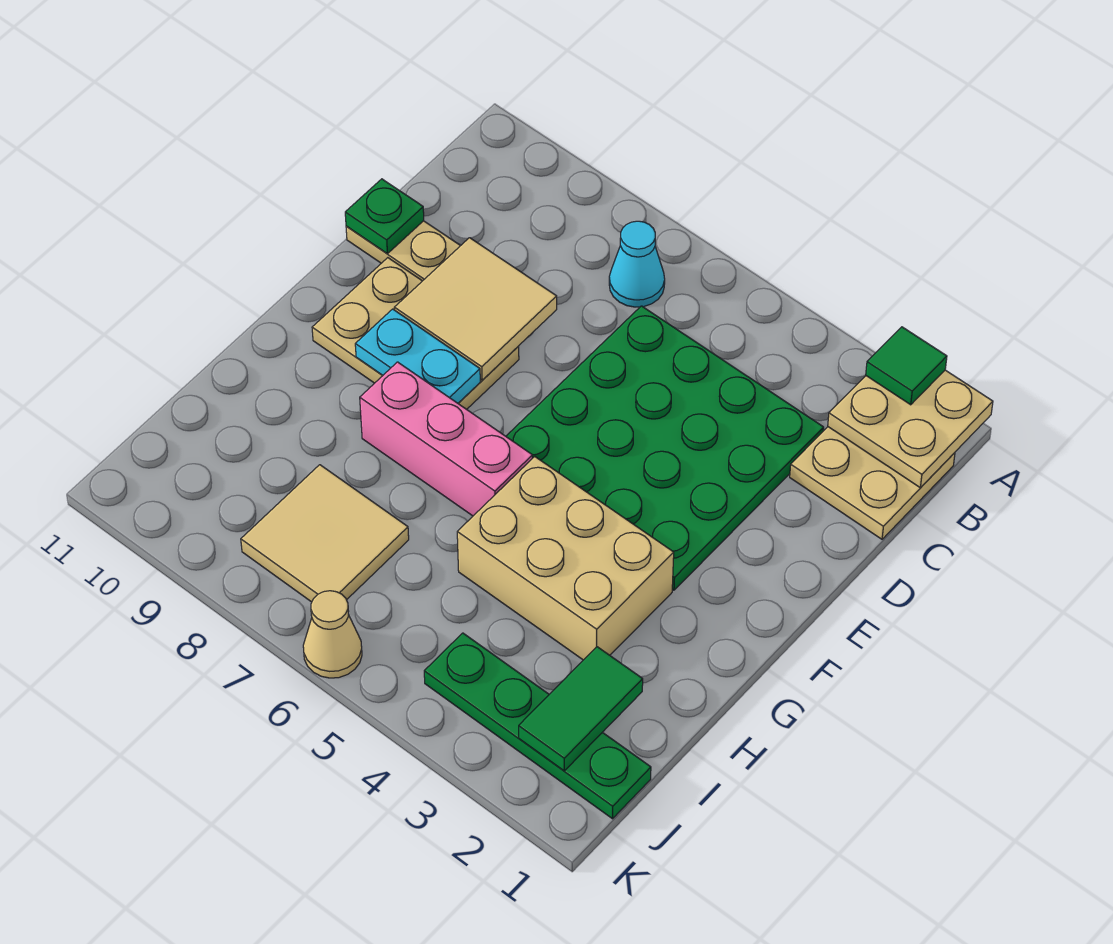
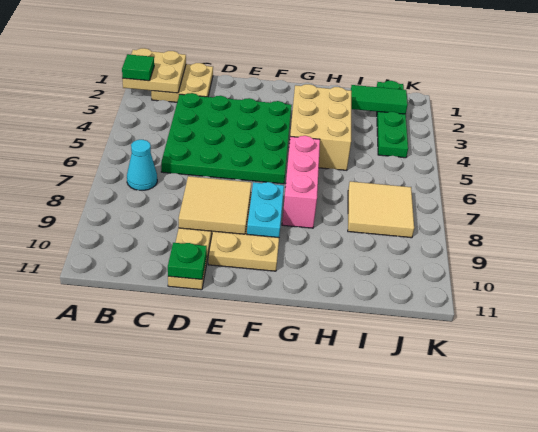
tan cone K6 level 1 -> none

